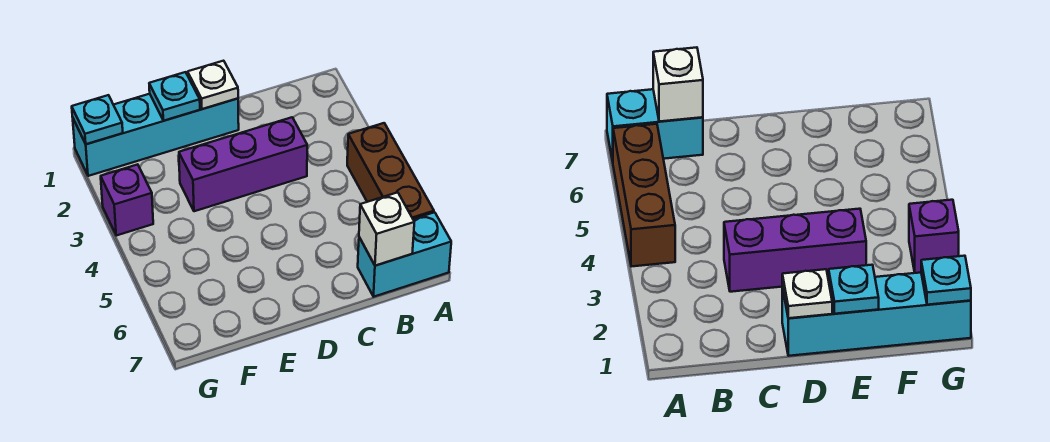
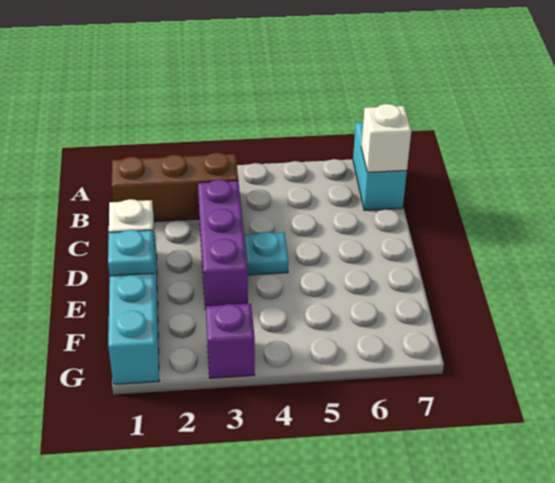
brown brick A4:A6 level 1 -> brown brick B1:B3 level 1
cyan plate G1 level 2 -> cyan plate D4 level 1

